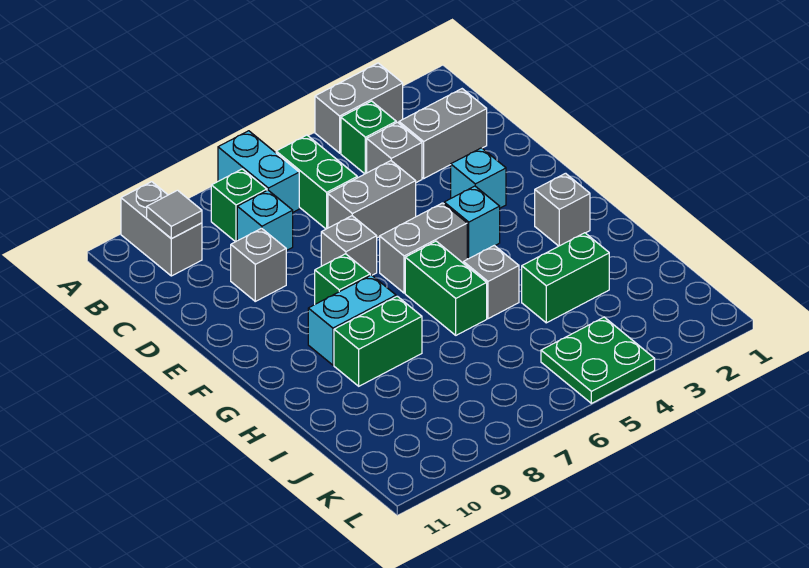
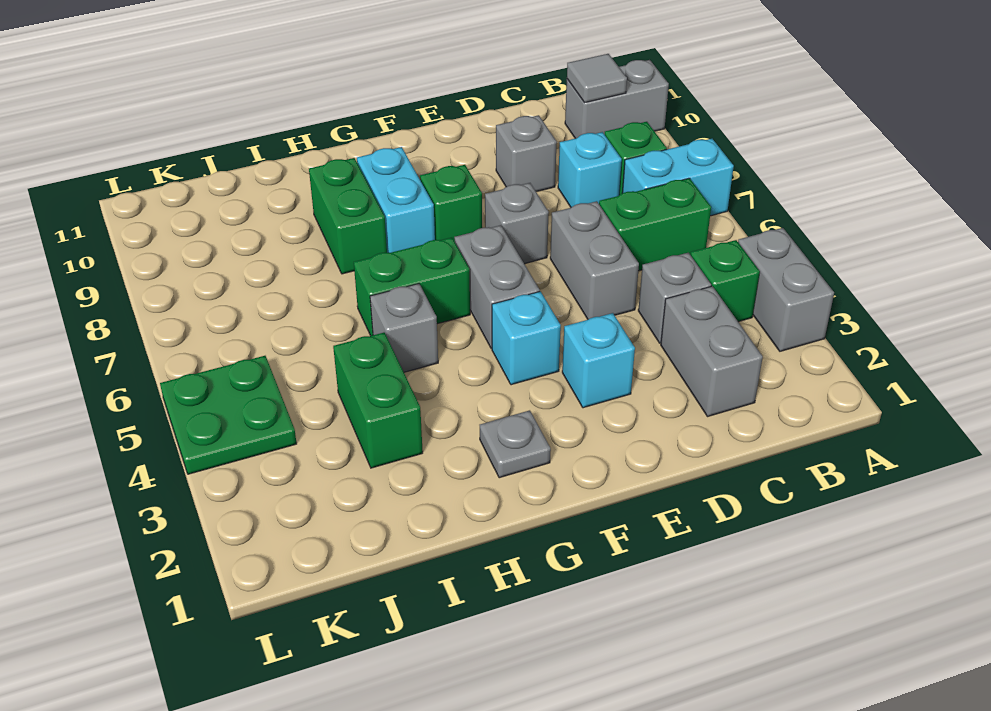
grey brick G2 level 1 -> grey plate G2 level 1

